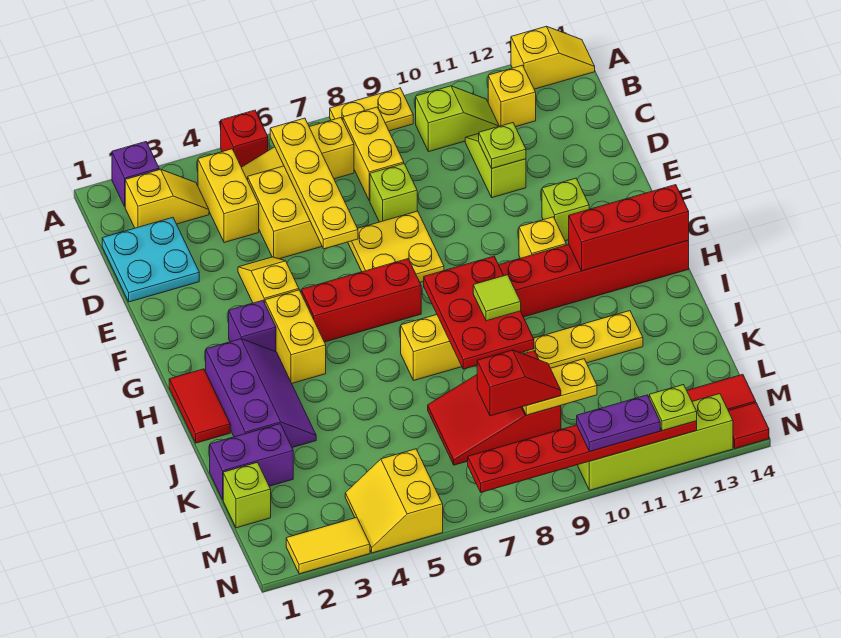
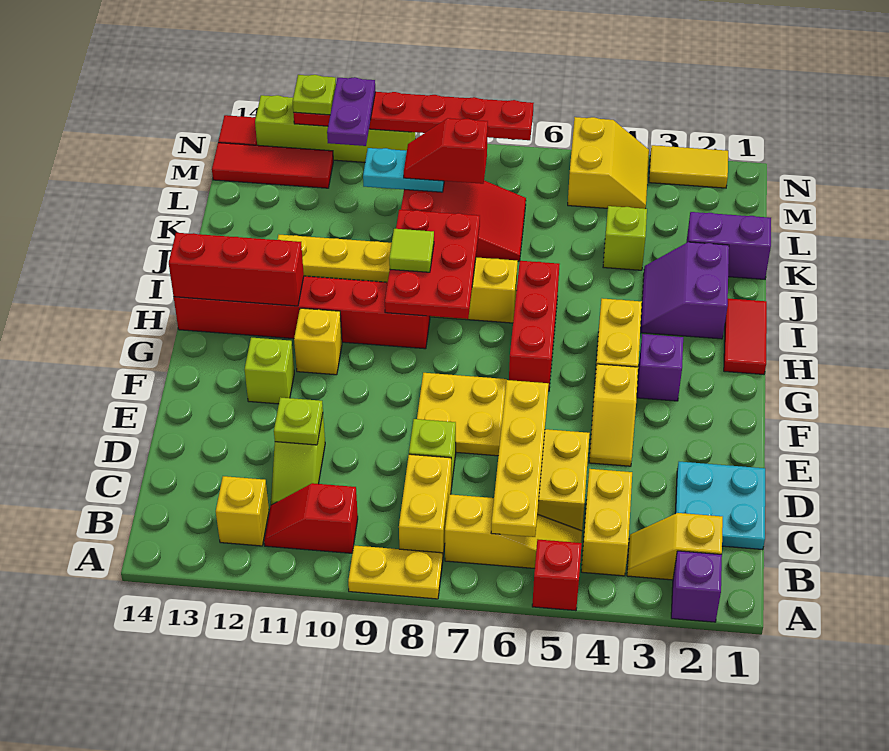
yellow slope A13:A14 level 1 top 13 -> none
lime slope B10:B11 level 1 top 10 -> red slope B10:B11 level 1 top 10
red brick G5:G7 level 1 -> red brick G6:I6 level 1
purple slope H2:J3 level 1 top 2 -> purple slope I2:J3 level 1 top 2
lime brick L1 level 1 -> lime brick K4 level 1
yellow plate L9:L10 level 2 -> cyan plate L9:L10 level 2
purple plate N10:N11 level 3 -> purple plate M11:N11 level 3

